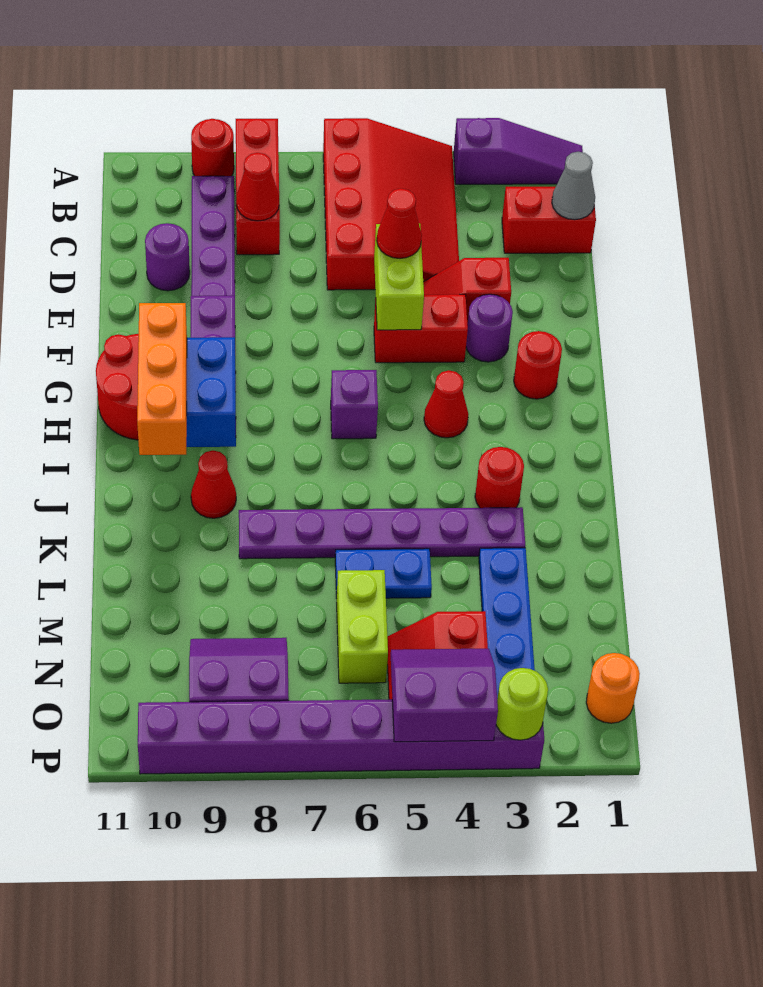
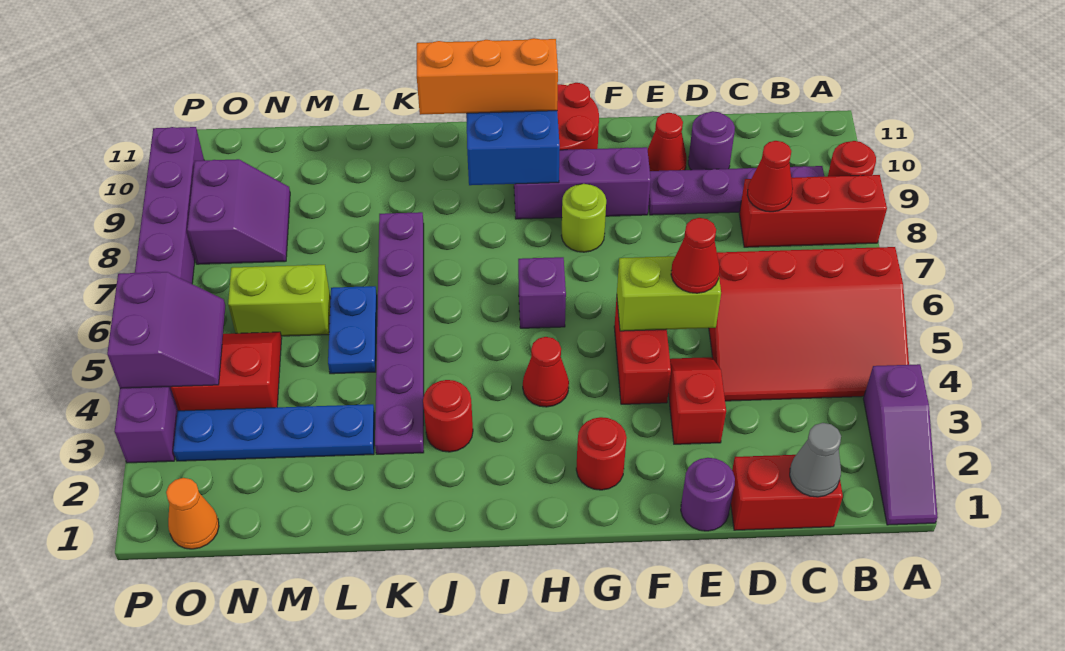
red brick C1:C2 level 1 -> red brick C1:D1 level 1
purple round brick F3 level 1 -> purple round brick E1 level 1
red cone J9 level 1 -> red cone E10 level 1
orange round brick O1 level 1 -> orange cone O1 level 1
lime round brick P3 level 2 -> lime round brick G8 level 1

